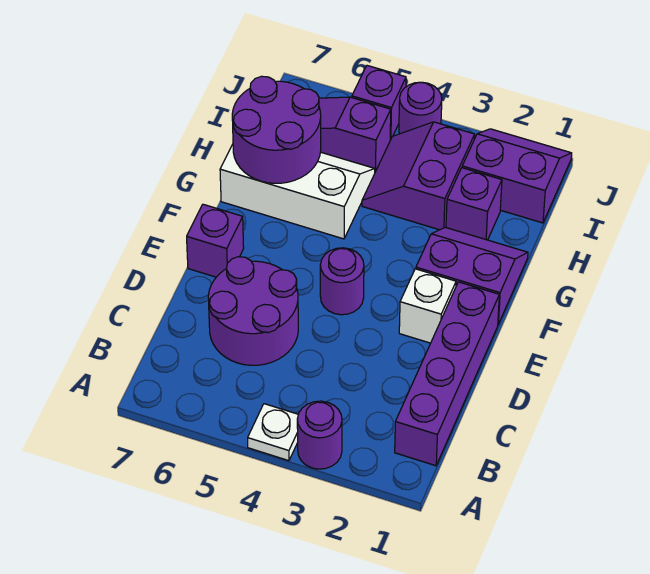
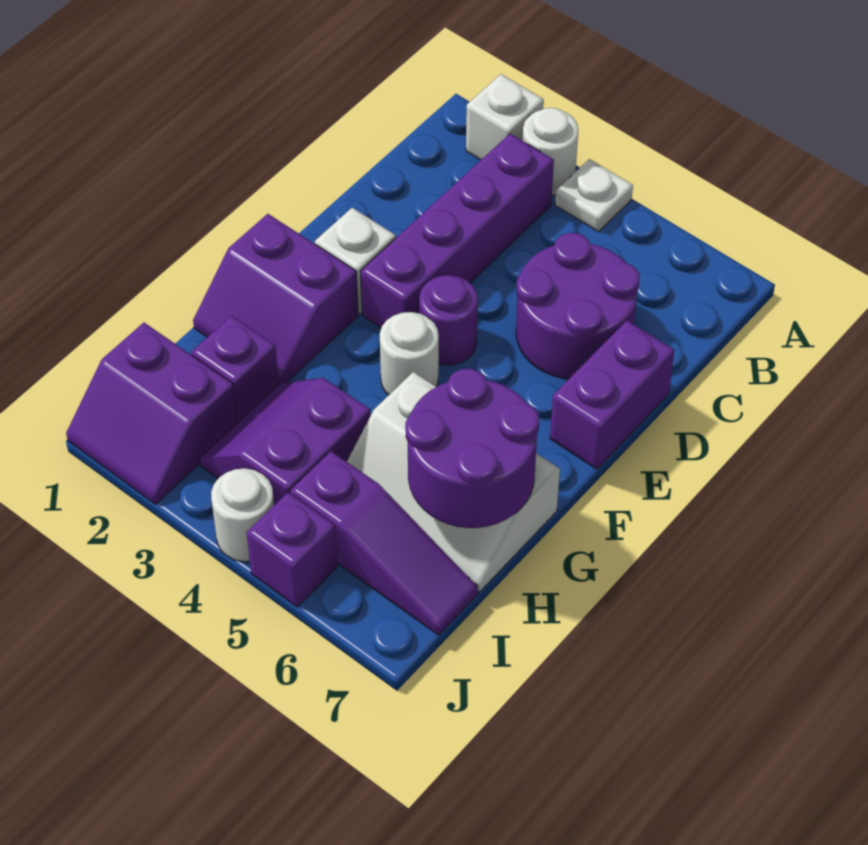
none -> white brick A2 level 1
purple round brick A3 level 1 -> white round brick A3 level 1
purple brick B1:E1 level 1 -> purple brick B3:E3 level 1
purple brick E7 level 1 -> purple brick D7:E7 level 1
none -> white round brick F4 level 1
purple slope H3:I4 level 1 top 3 -> purple slope H3:I4 level 1 top 4
purple round brick J4 level 1 -> white round brick J4 level 1

